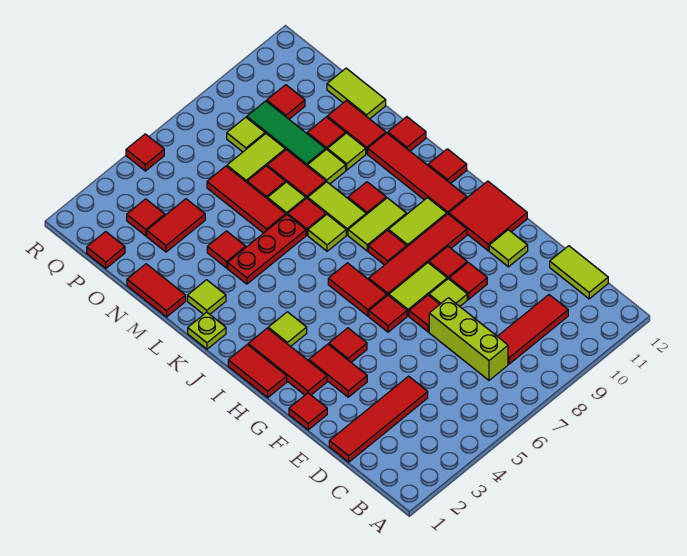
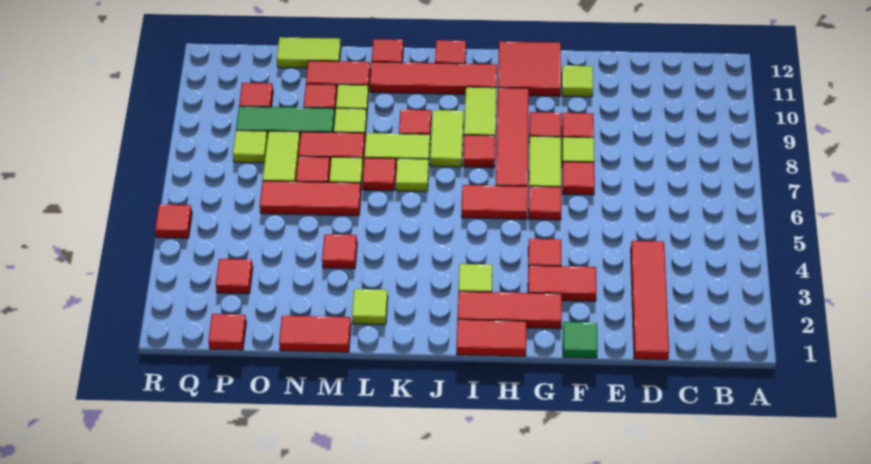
lime brick C7:E7 level 1 -> none
red tile C8:C10 level 1 -> none
lime tile C12:D12 level 1 -> none
red tile F1 level 1 -> green tile F1 level 1
lime plate K1 level 1 -> none
red plate L4:L6 level 1 -> none
red tile O3:O4 level 1 -> none

